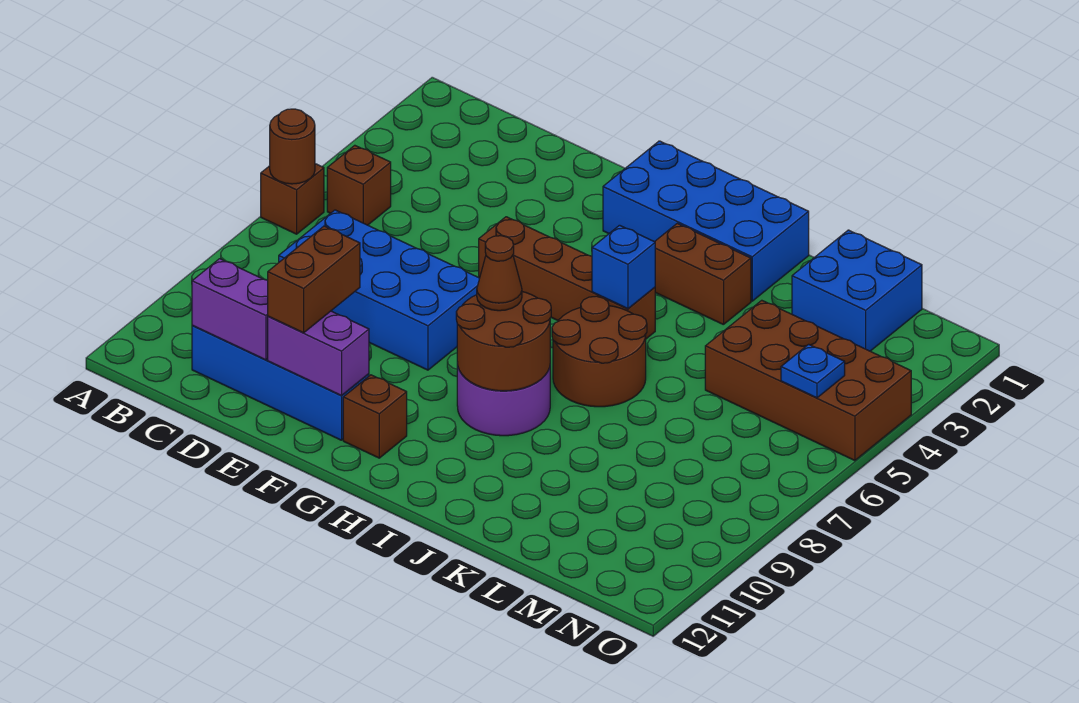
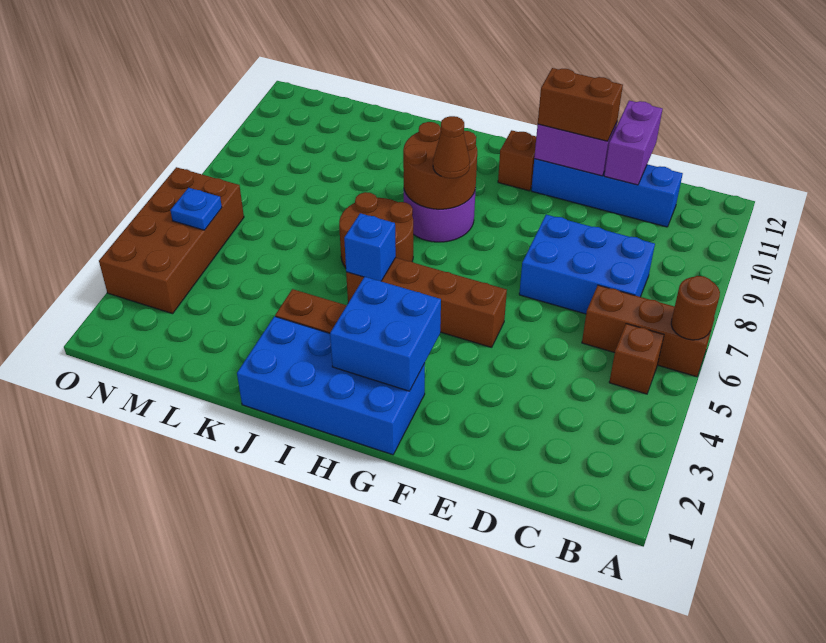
brown brick A6 level 1 -> brown brick A6:C6 level 1
blue brick C7:F8 level 1 -> blue brick C7:E8 level 1
purple brick C11:D11 level 2 -> purple brick D11:D12 level 2
brown brick E10:E11 level 3 -> brown brick E11:F11 level 3
blue brick L1:M2 level 1 -> blue brick G2:H3 level 2
brown brick L4:O5 level 1 -> brown brick N3:O6 level 1

